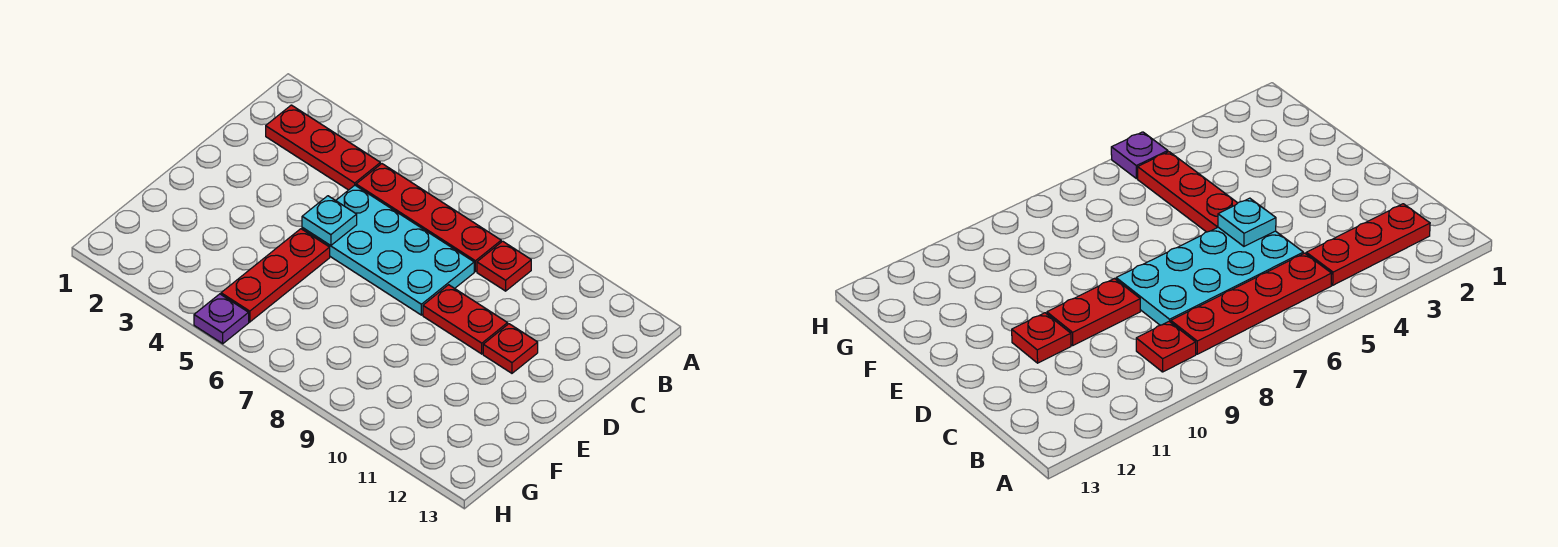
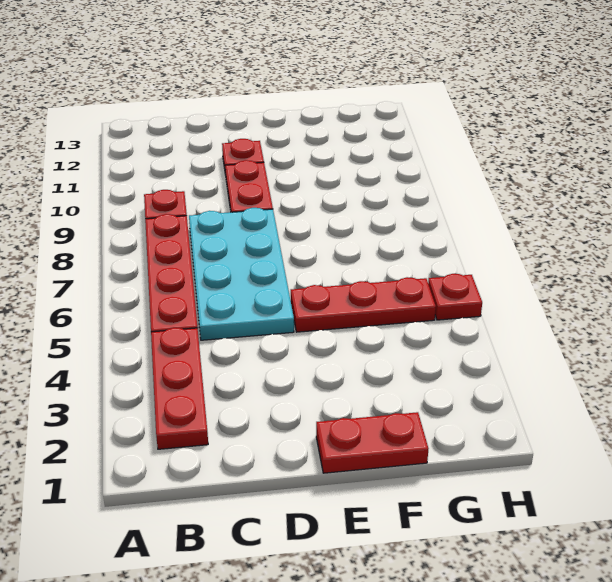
cyan plate D5 level 2 -> none
none -> red plate E1:F1 level 1
purple plate H5 level 1 -> red plate H5 level 1

